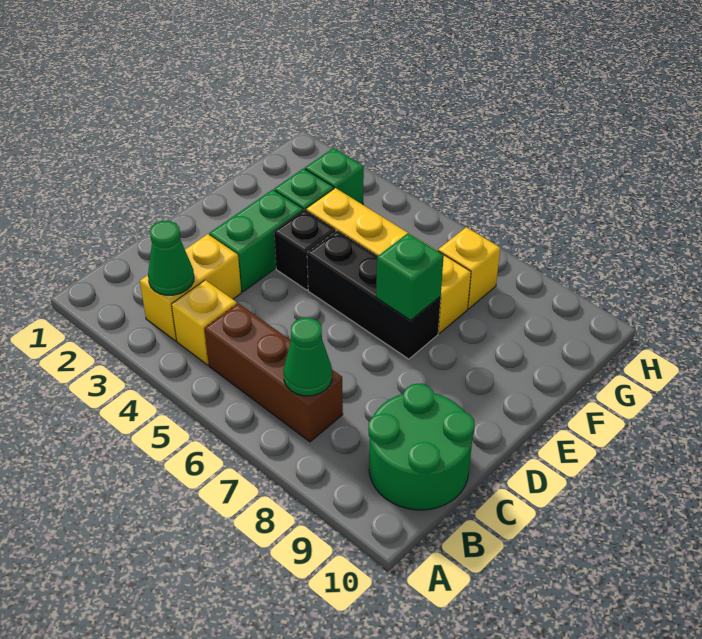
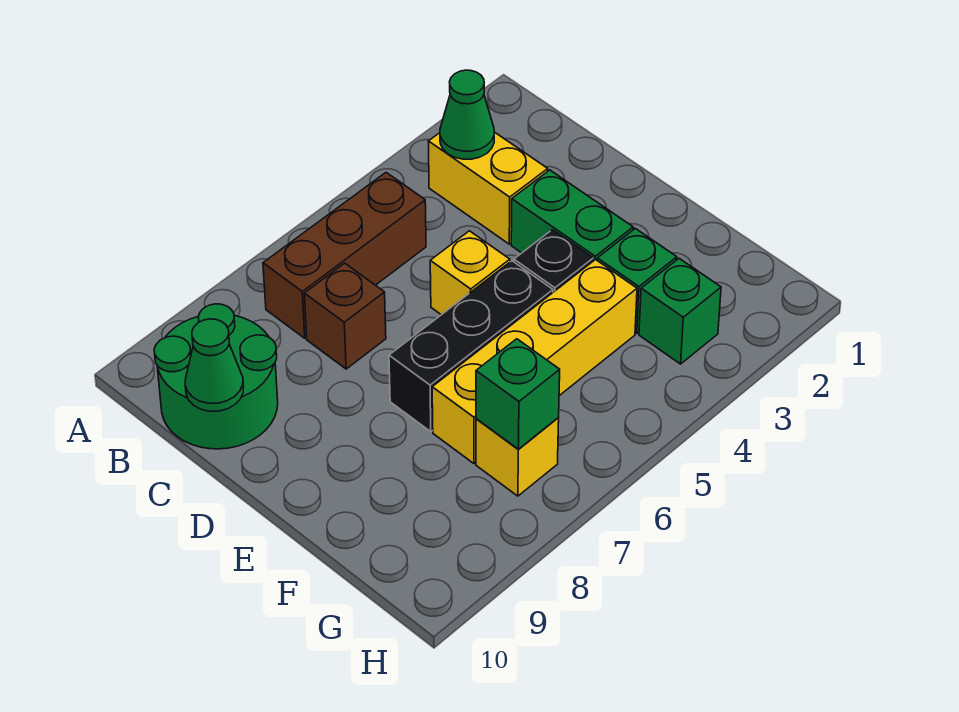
yellow brick B4 level 1 -> yellow brick D5 level 1
green cone B7 level 2 -> green cone C10 level 2
none -> brown brick C7 level 1
green brick E7 level 2 -> green brick G7 level 2

